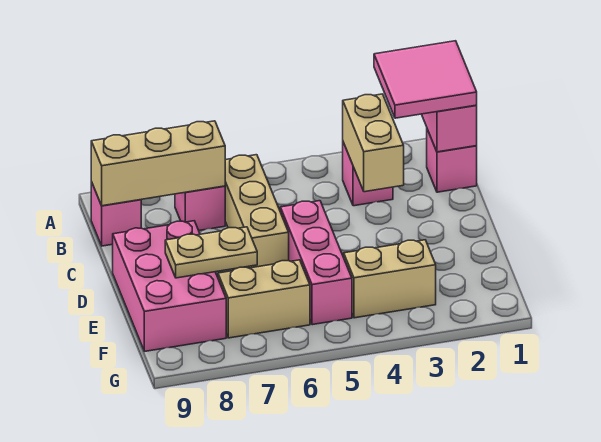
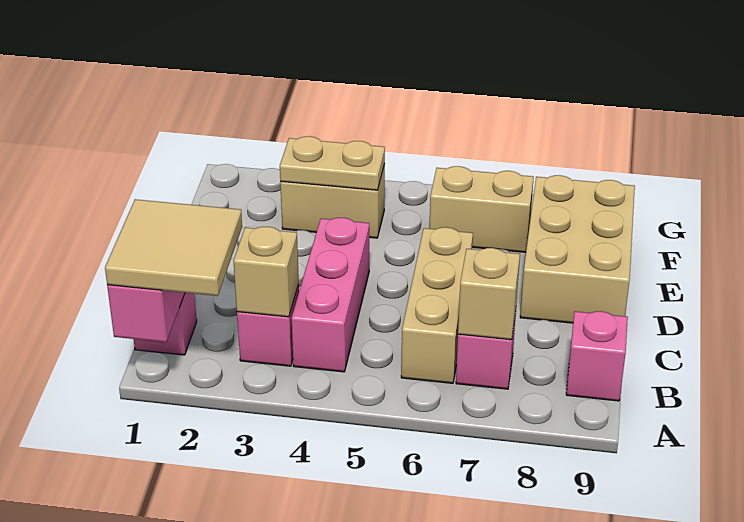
pink tile A1:B2 level 3 -> tan tile A1:B2 level 3
tan brick B3:C3 level 2 -> tan brick B3 level 2
tan brick B7:B9 level 2 -> tan brick B7 level 2
pink brick D5:F5 level 1 -> pink brick B4:D4 level 1
pink brick D8:F9 level 1 -> tan brick D8:F9 level 1
tan plate E7:E8 level 2 -> tan plate F3:F4 level 2

